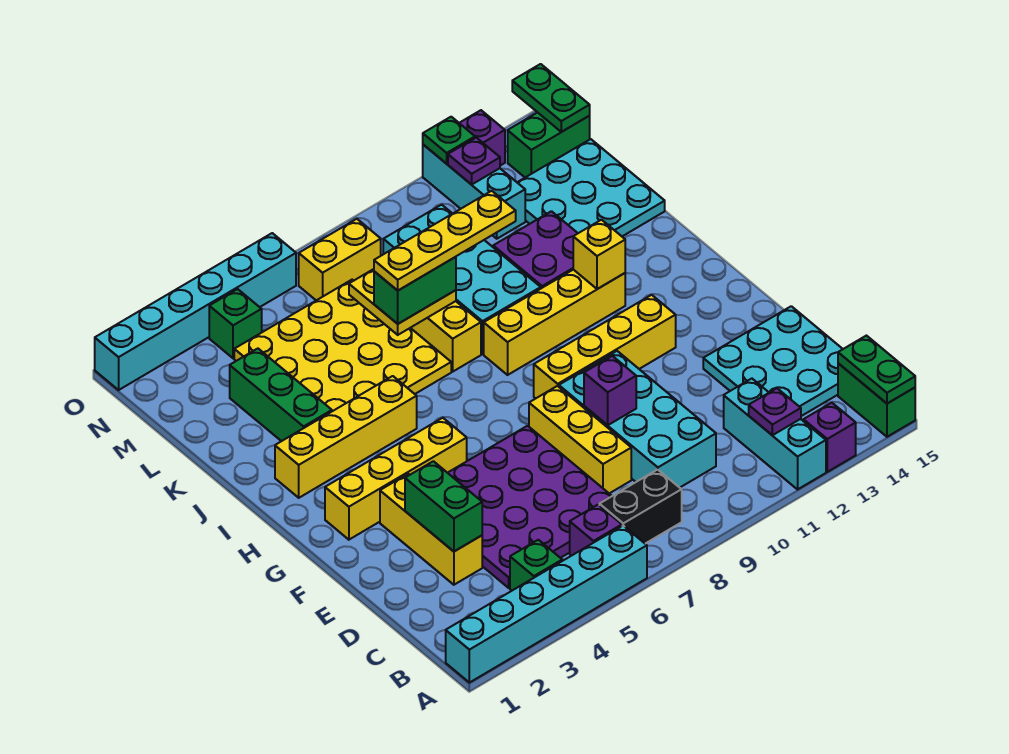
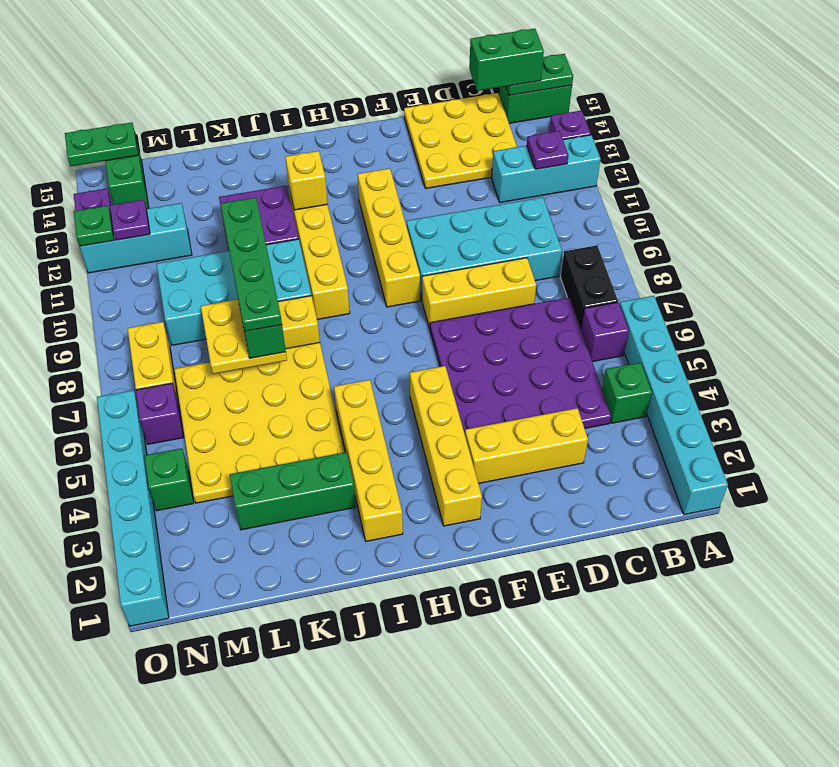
cyan plate C13:E15 level 1 -> yellow plate C13:E15 level 1
green brick D3:E3 level 2 -> green brick B15:C15 level 3
purple brick E9 level 2 -> purple brick N6 level 1
yellow plate K7:K10 level 4 -> green plate K7:K10 level 4
cyan plate K13:M15 level 1 -> none

